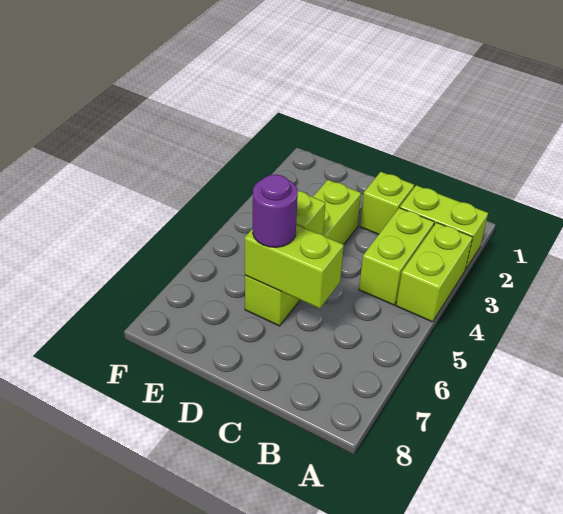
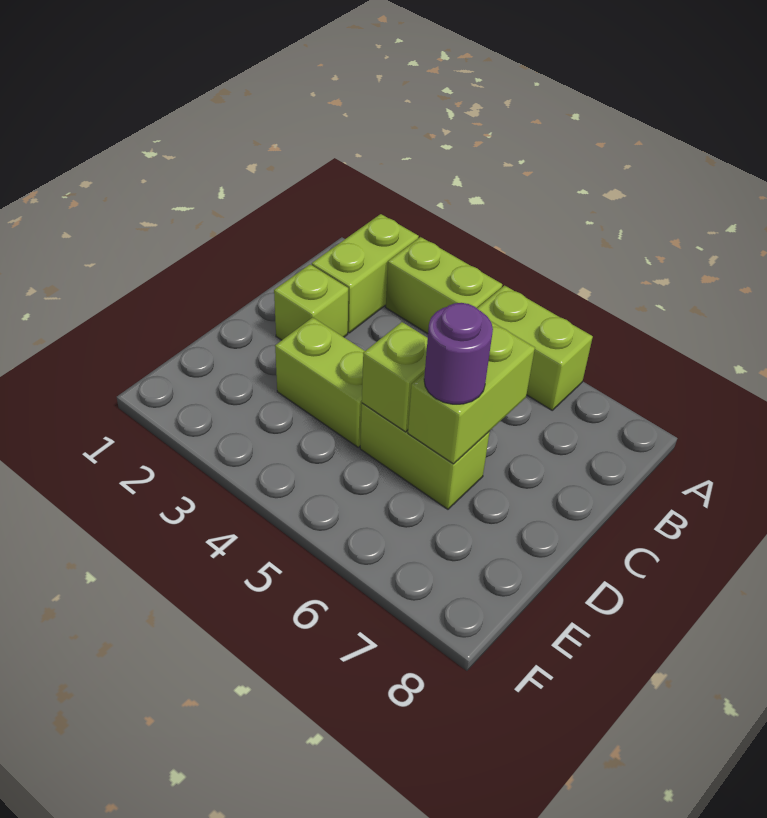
lime brick B3:B4 level 1 -> lime brick A5:A6 level 1

